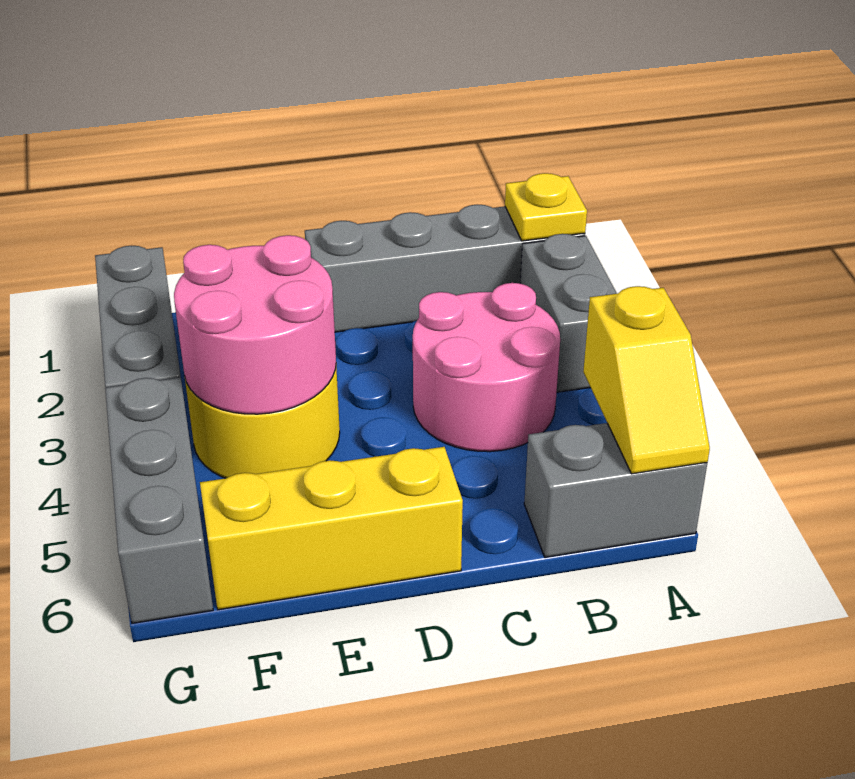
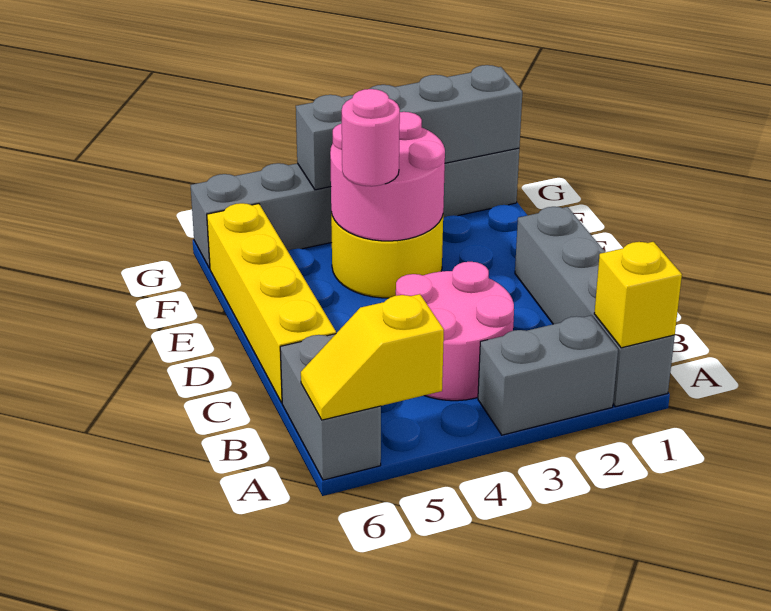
yellow plate A1 level 2 -> yellow brick A1 level 2
yellow brick D6:F6 level 1 -> yellow brick C6:F6 level 1
none -> pink round brick E4 level 3
none -> grey brick G1:G4 level 2

